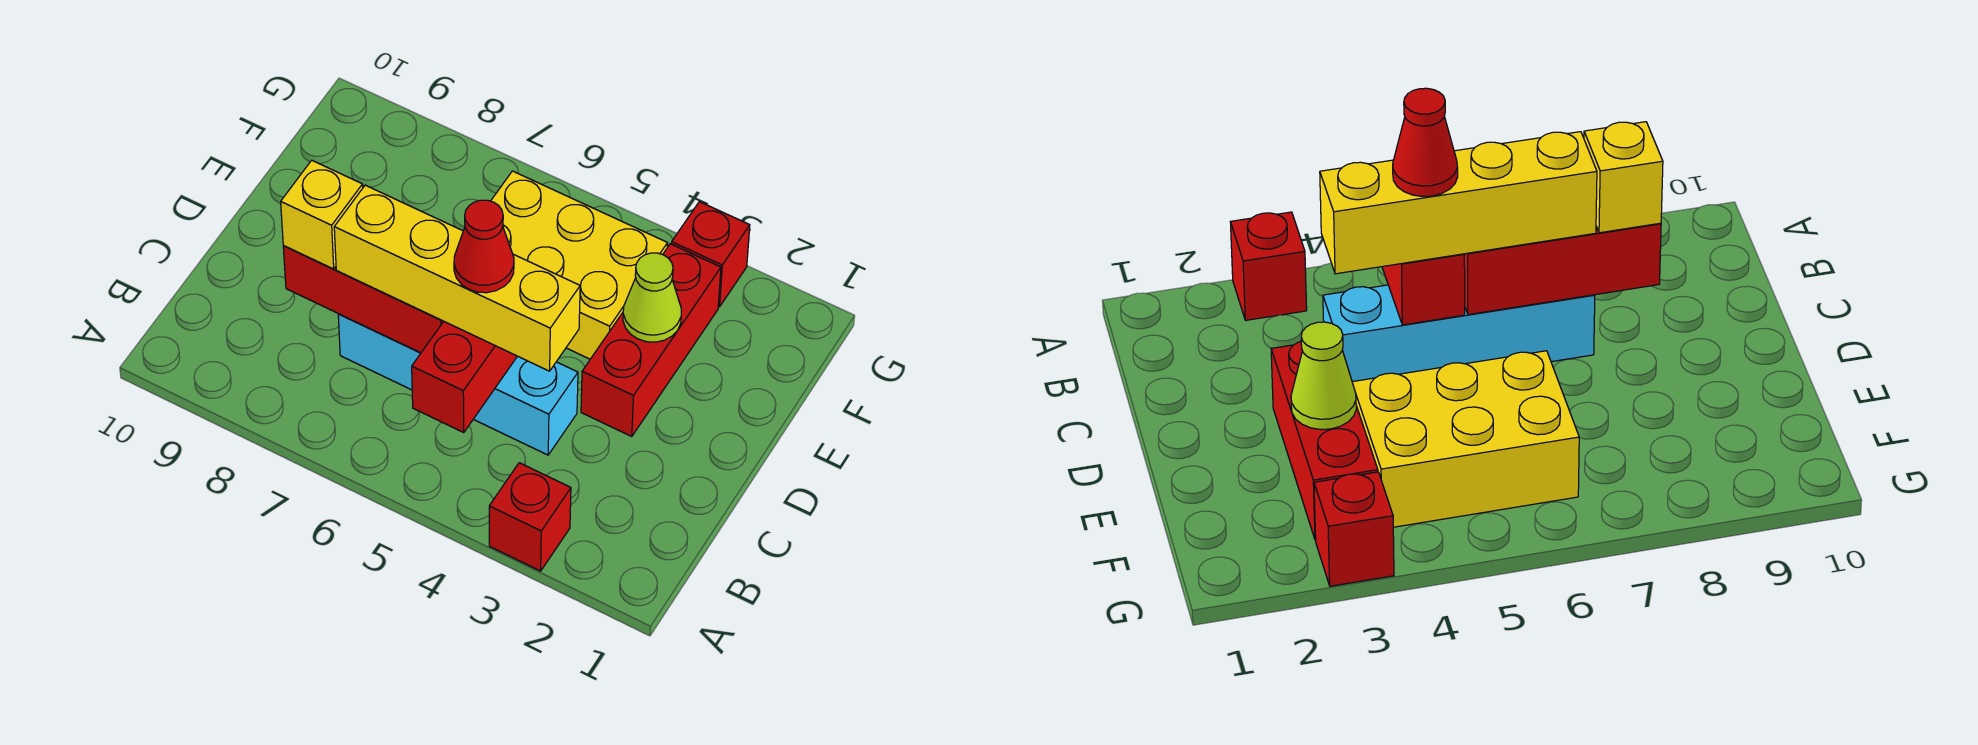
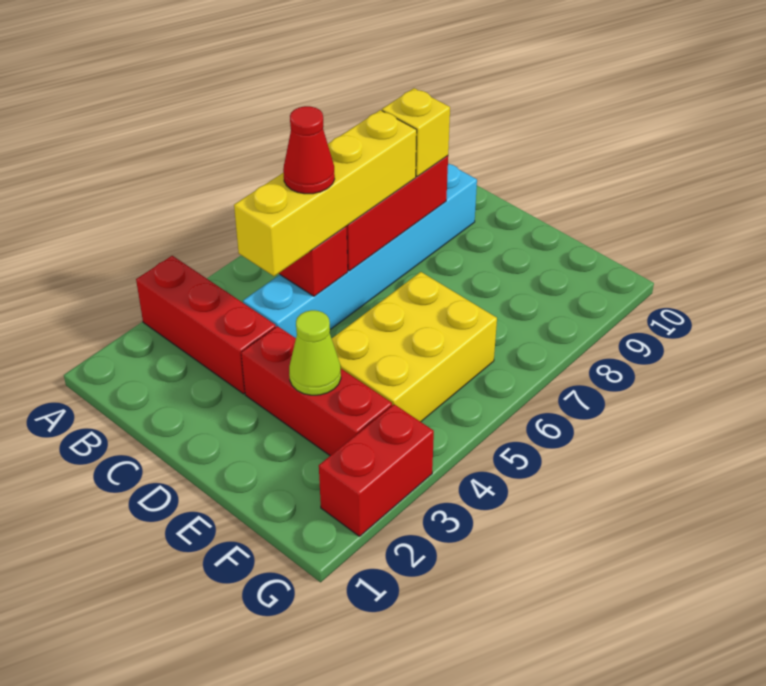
red brick A3 level 1 -> red brick A3:C3 level 1
cyan brick C4:C7 level 1 -> cyan brick C4:C9 level 1
red brick G3 level 1 -> red brick G2:G3 level 1

